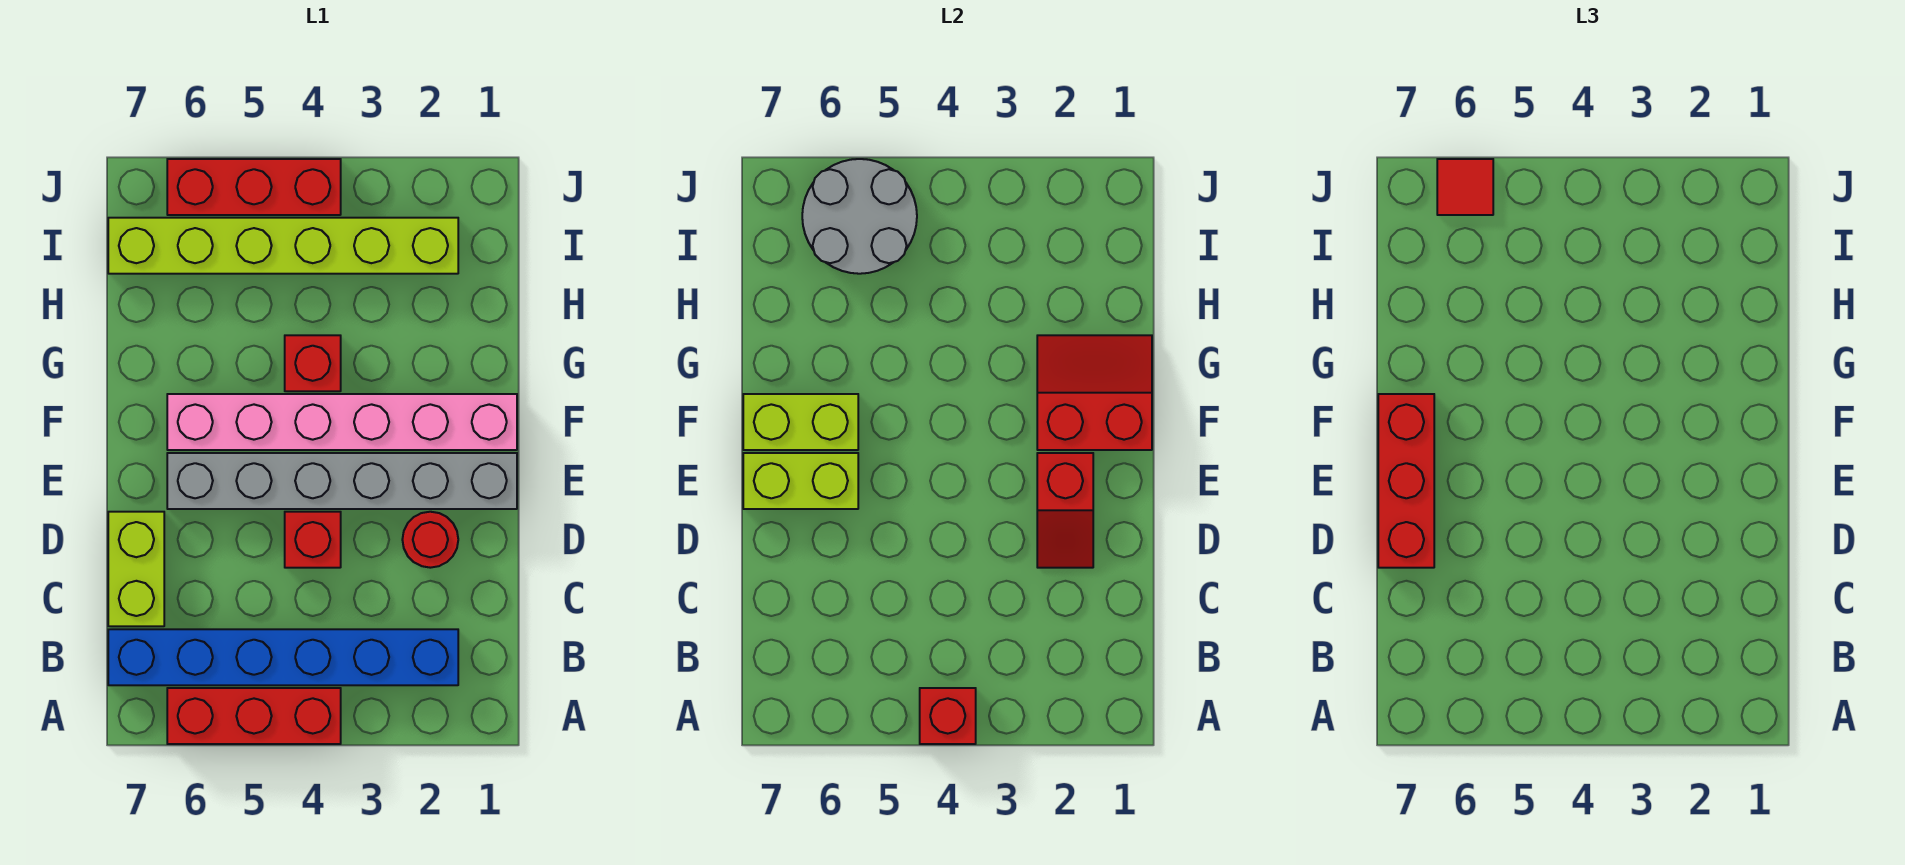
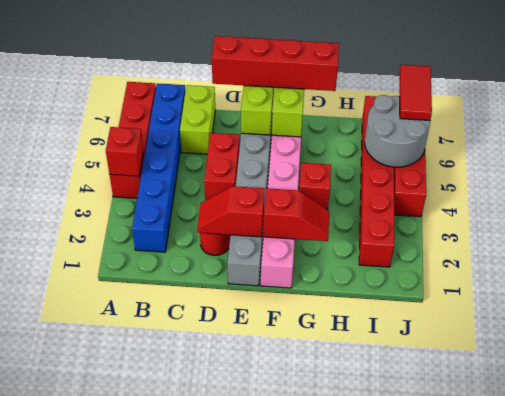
red brick A4:A6 level 1 -> red brick A4:A7 level 1
lime brick C7:D7 level 1 -> lime brick C6:C7 level 1
red brick D4 level 1 -> red brick D4:D5 level 1
red brick D7:F7 level 3 -> red brick D7:G7 level 3
red slope F1:G2 level 2 top F -> red slope F2:G2 level 2 top F
lime brick I2:I7 level 1 -> red brick I2:I7 level 1
red tile J6 level 3 -> red tile J6:J7 level 3

